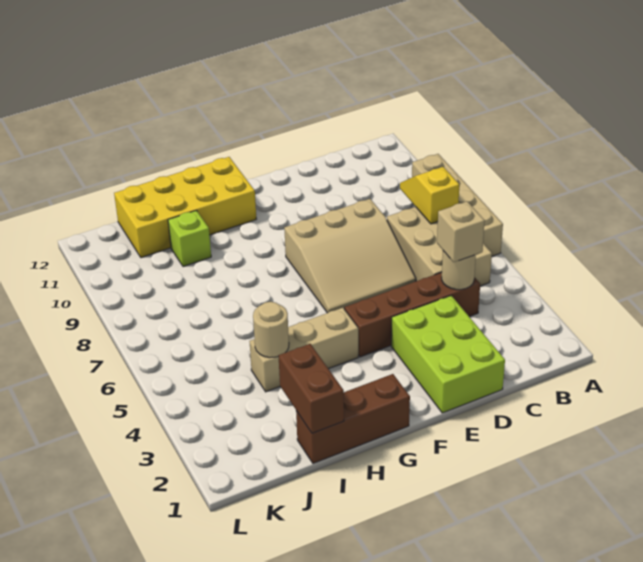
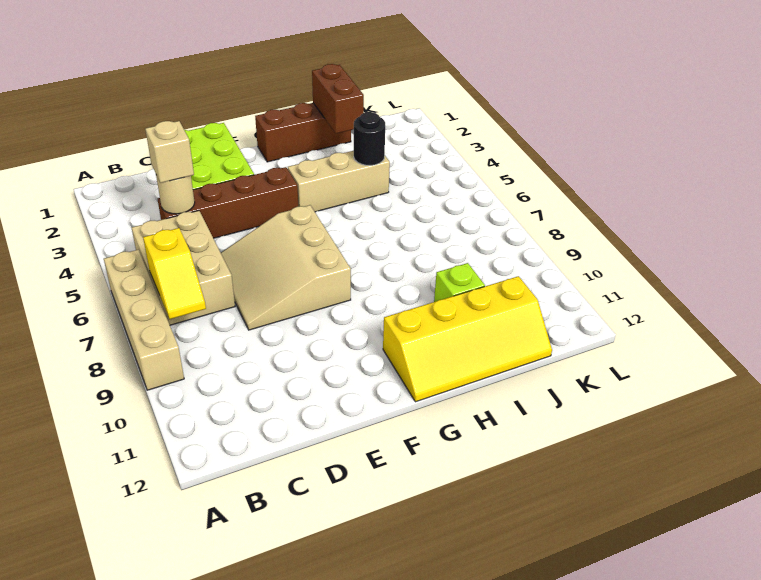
tan slope D6:F8 level 1 top 8 -> tan slope D6:F8 level 1 top F
yellow brick G11:J12 level 1 -> yellow slope G11:J12 level 1 top 11
tan round brick I4 level 2 -> black round brick I4 level 2

